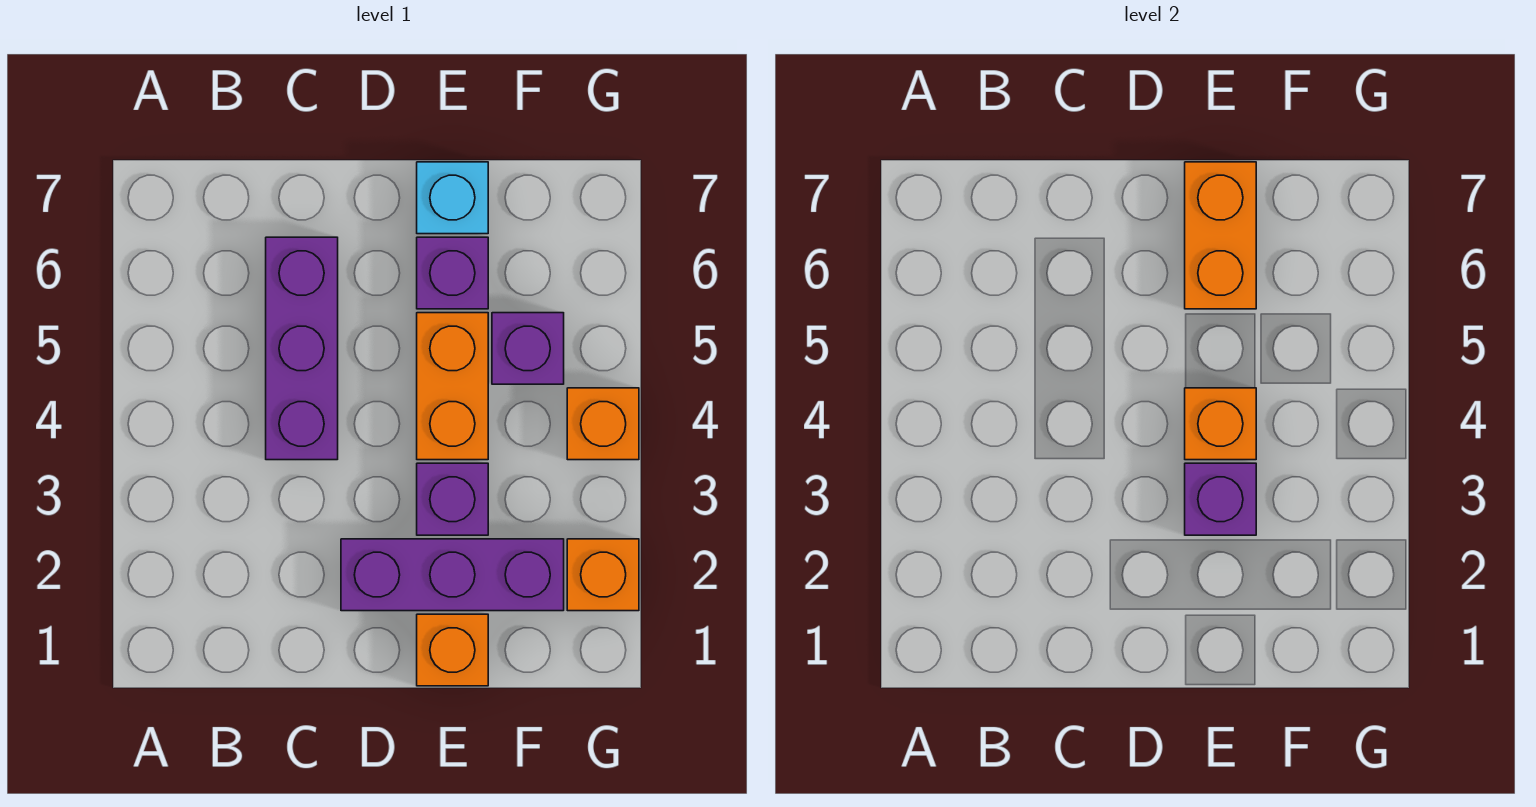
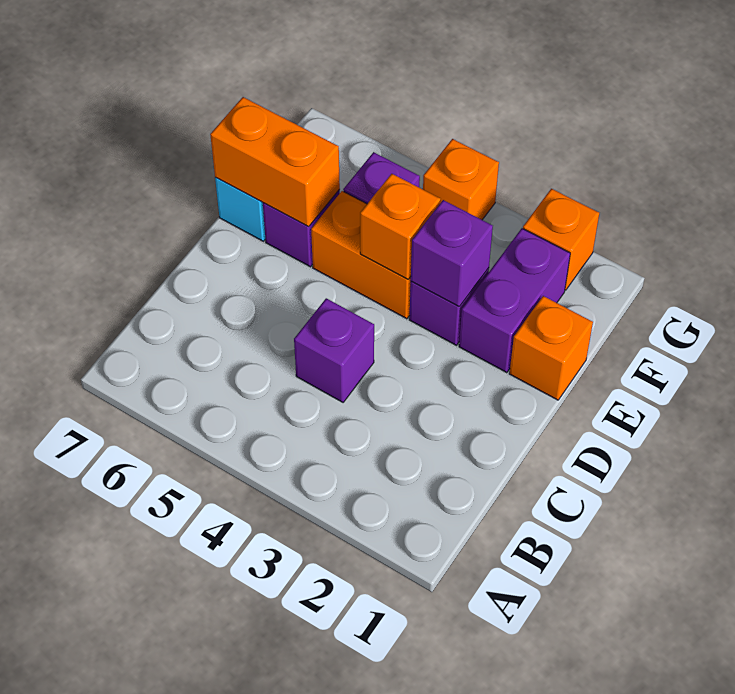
purple brick C4:C6 level 1 -> purple brick C4 level 1
purple brick D2:F2 level 1 -> purple brick E2:F2 level 1

